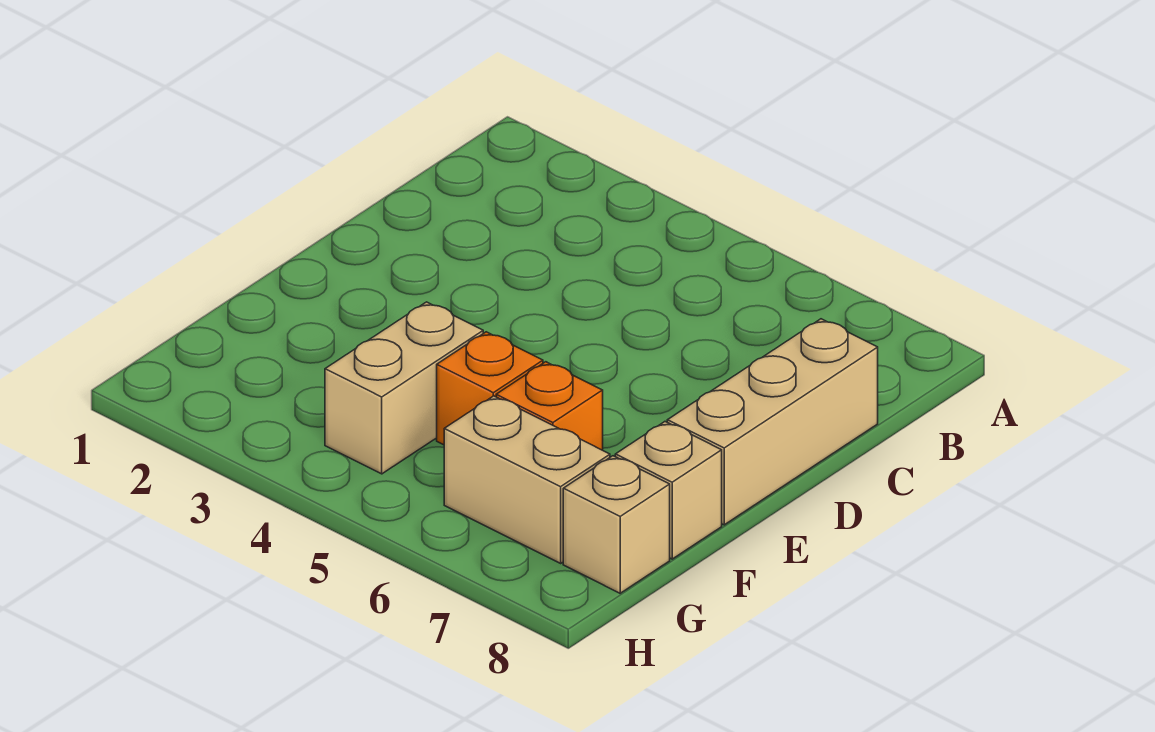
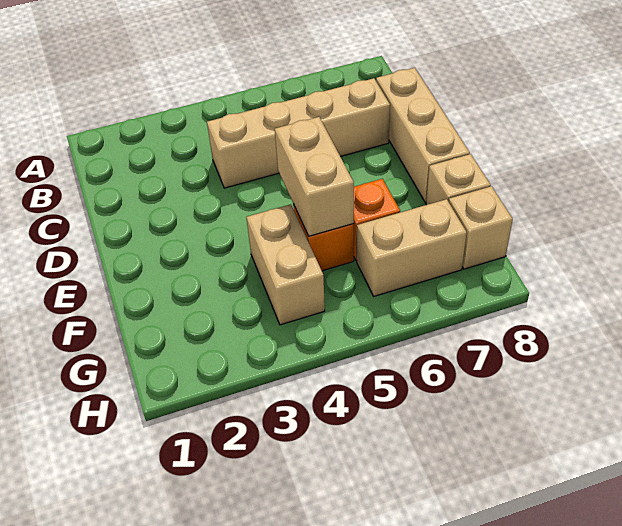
none -> tan brick C4:C7 level 1
none -> tan brick E5:F5 level 2

